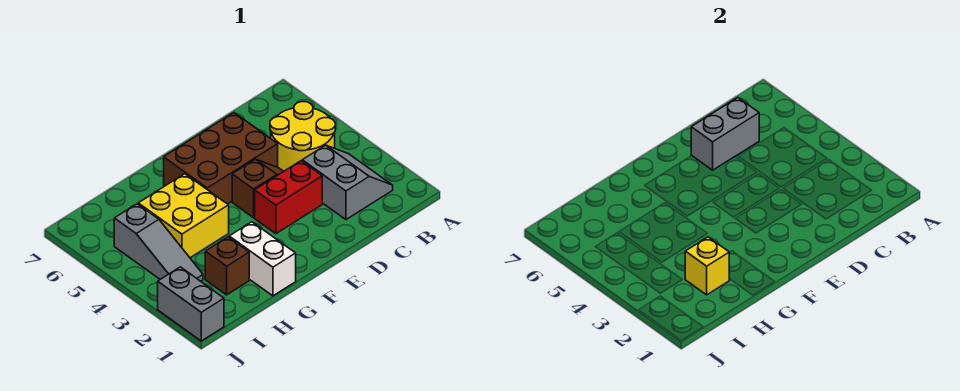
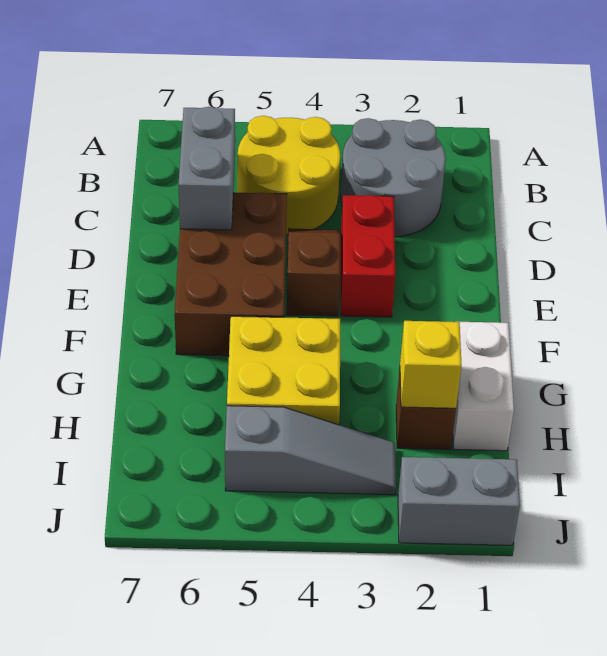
grey slope B2:C3 level 1 top C -> grey round brick B2:C3 level 1
white brick G1:G2 level 1 -> white brick G1:H1 level 1

